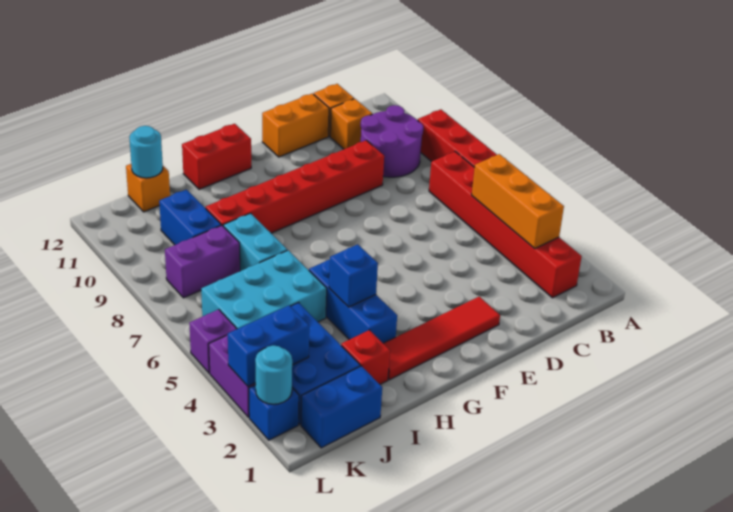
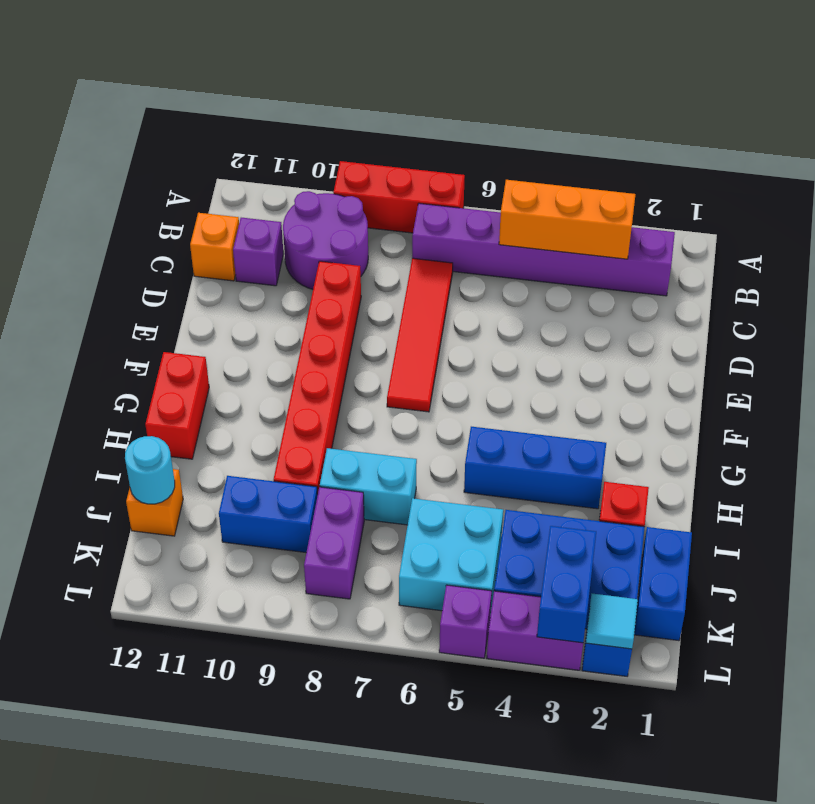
red brick B2:B7 level 1 -> purple brick B2:B7 level 1
orange brick C11 level 1 -> purple brick C11 level 1
orange brick D12:E12 level 1 -> none
red tile E2:H2 level 1 -> red tile C7:F7 level 1
blue brick H4 level 2 -> none
cyan brick I5:K6 level 1 -> cyan brick J5:K6 level 1
cyan round brick L2 level 2 -> cyan tile L2 level 2

